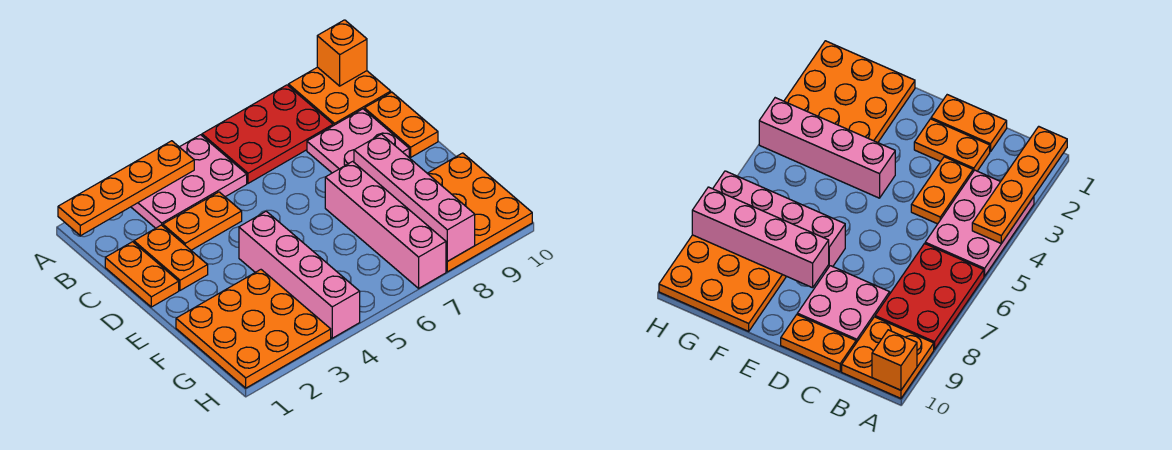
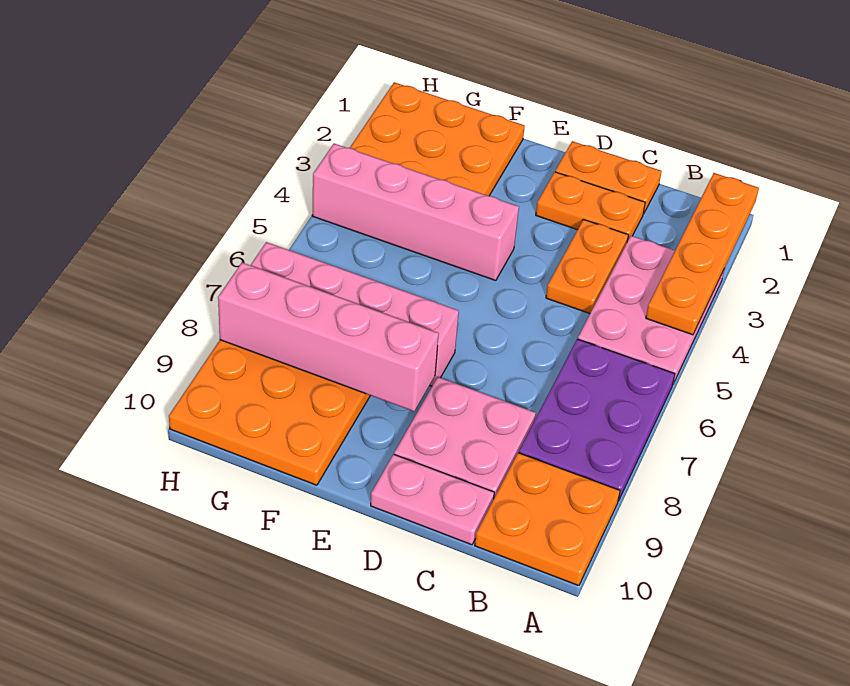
red plate A6:B8 level 1 -> purple plate A6:B8 level 1
orange brick A10 level 2 -> none
orange plate C10:D10 level 1 -> pink plate C10:D10 level 1

